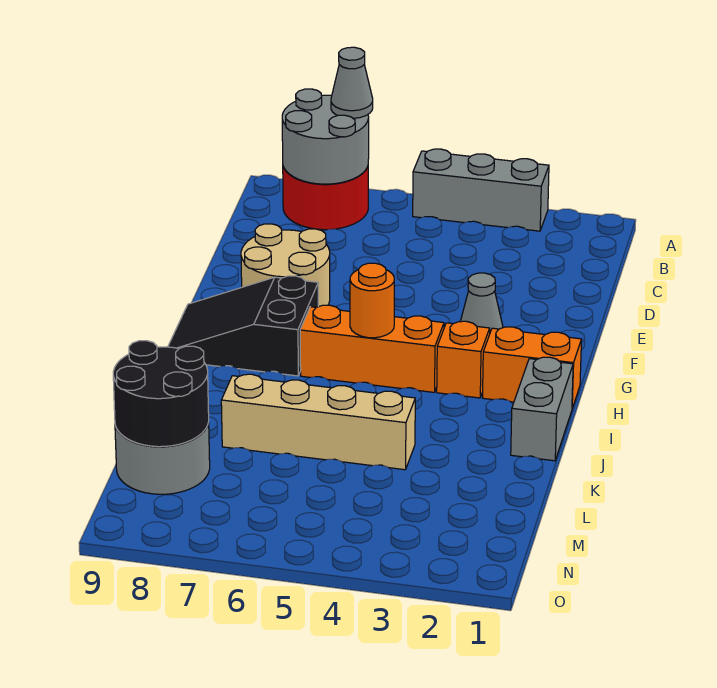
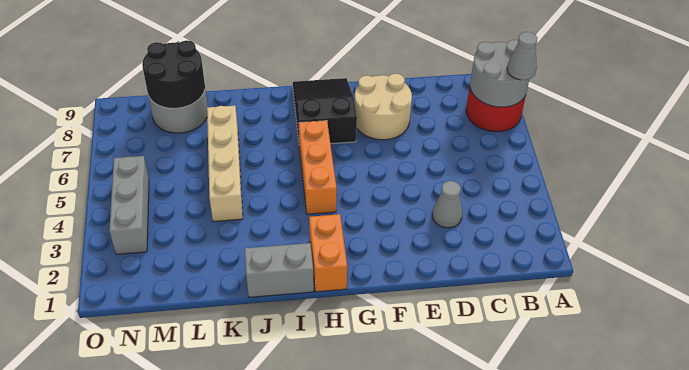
grey brick A3:A5 level 1 -> grey brick N3:N5 level 1
grey cone F3 level 1 -> grey cone D3 level 1
orange brick H3 level 1 -> none
orange round brick H5 level 2 -> none

